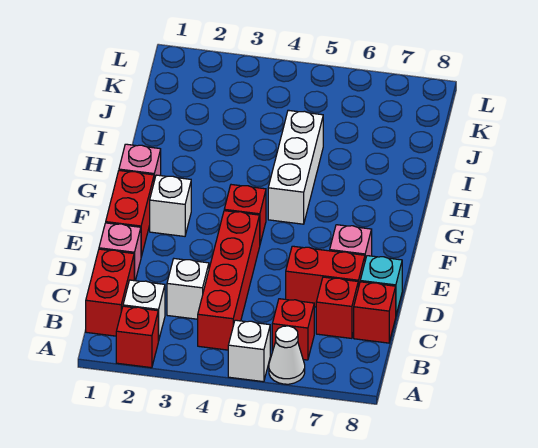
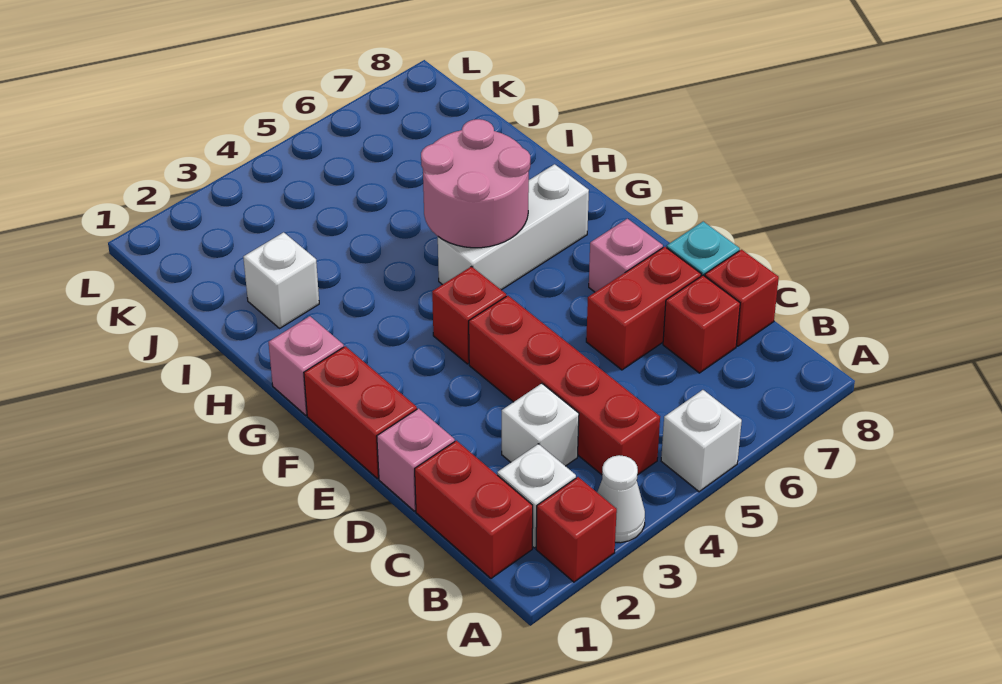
white cone A6 level 1 -> white cone A3 level 1
red brick B6 level 1 -> none
white brick F2 level 1 -> white brick I2 level 1
white brick G5:I5 level 1 -> white brick G5:G7 level 1
none -> pink round brick G5:H6 level 2

